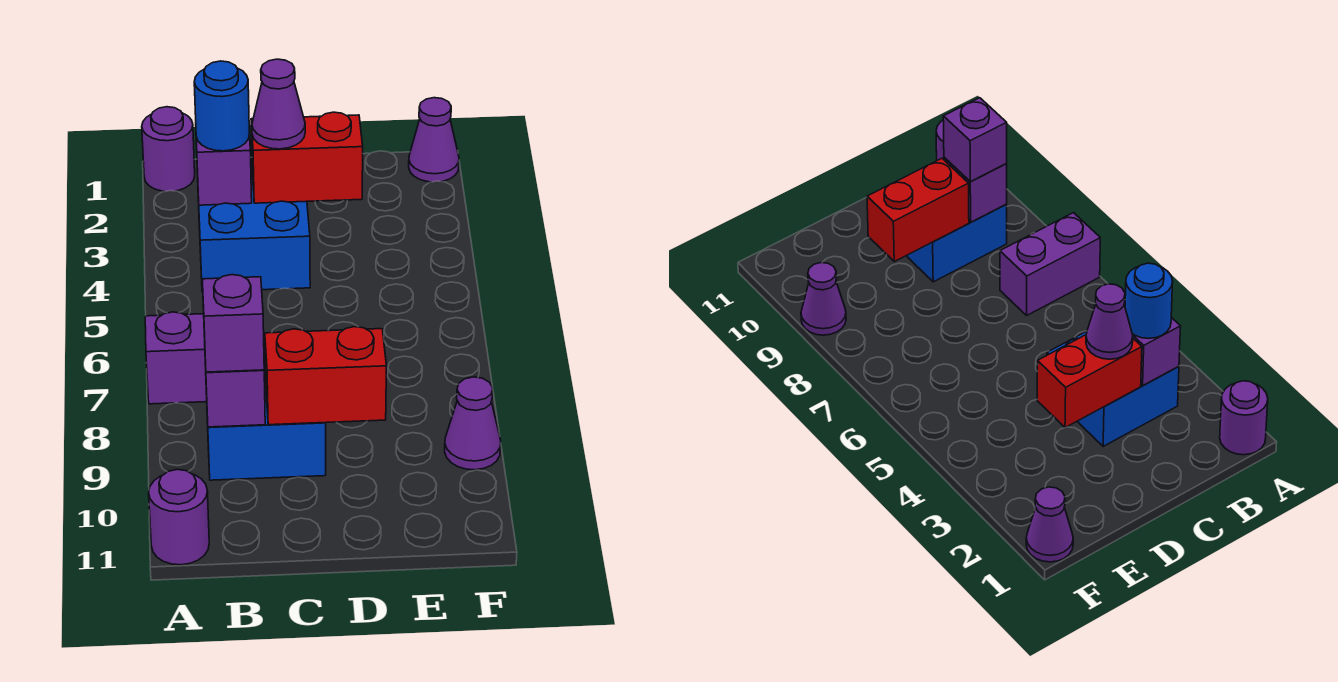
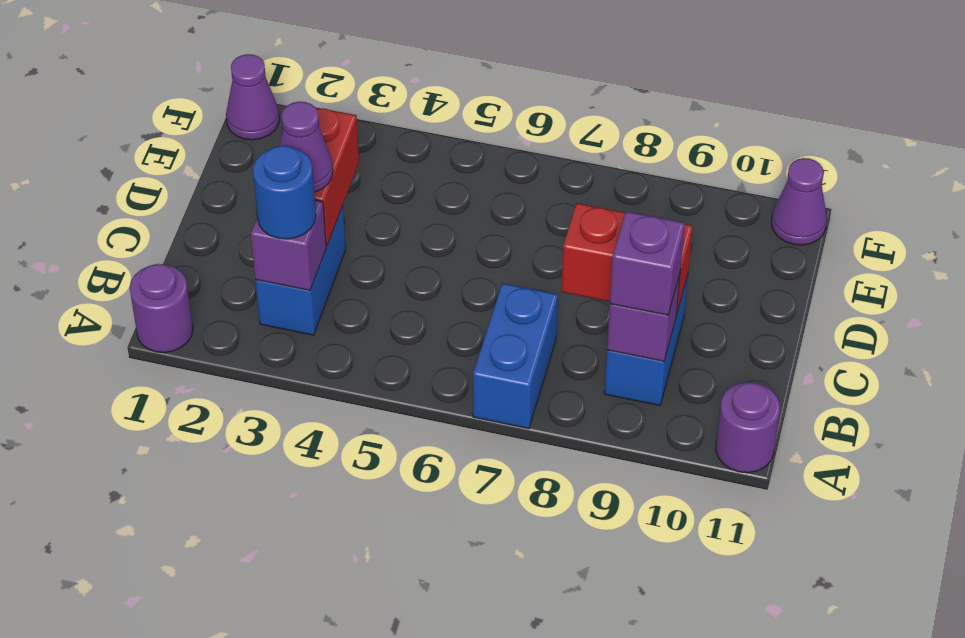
purple brick A7:B7 level 1 -> blue brick A7:B7 level 1
blue brick B3:C4 level 1 -> blue brick B3:C3 level 1
red brick C9:D9 level 2 -> red brick C8:C9 level 2
purple cone F9 level 1 -> purple cone F11 level 1

